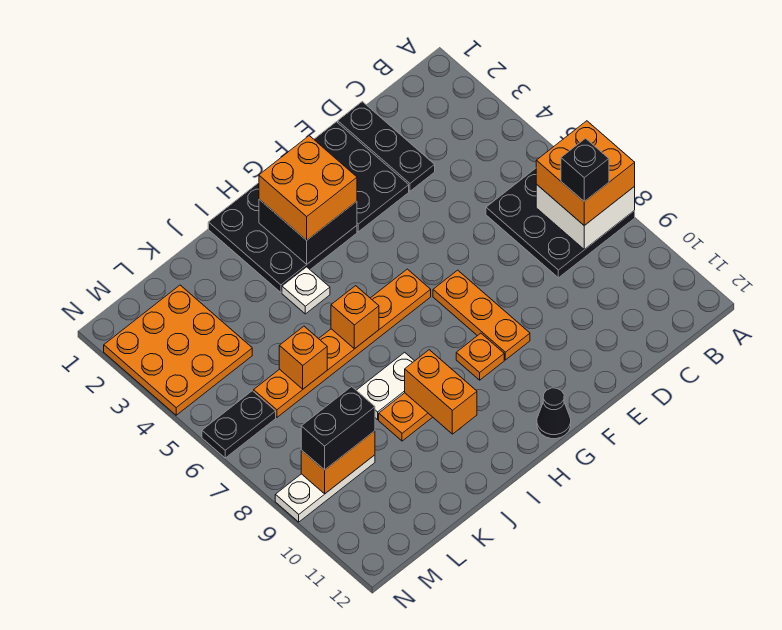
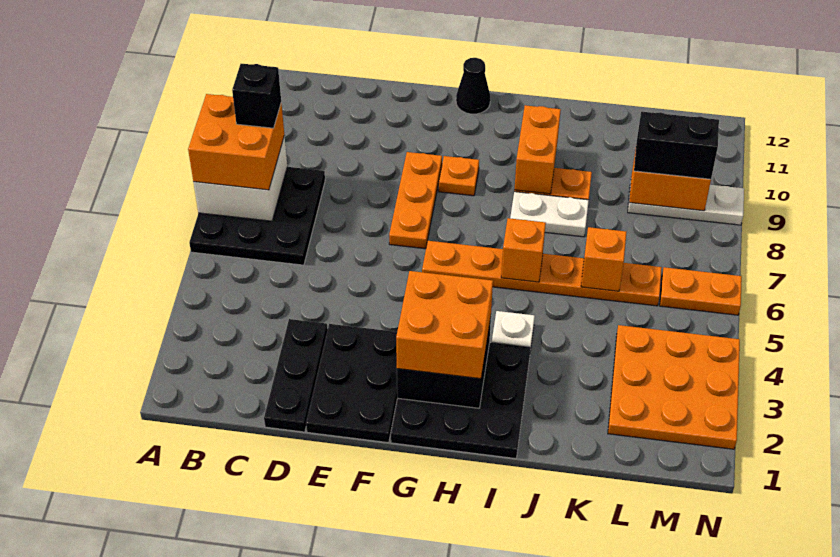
black plate M6:N6 level 1 -> orange plate M6:N6 level 1

